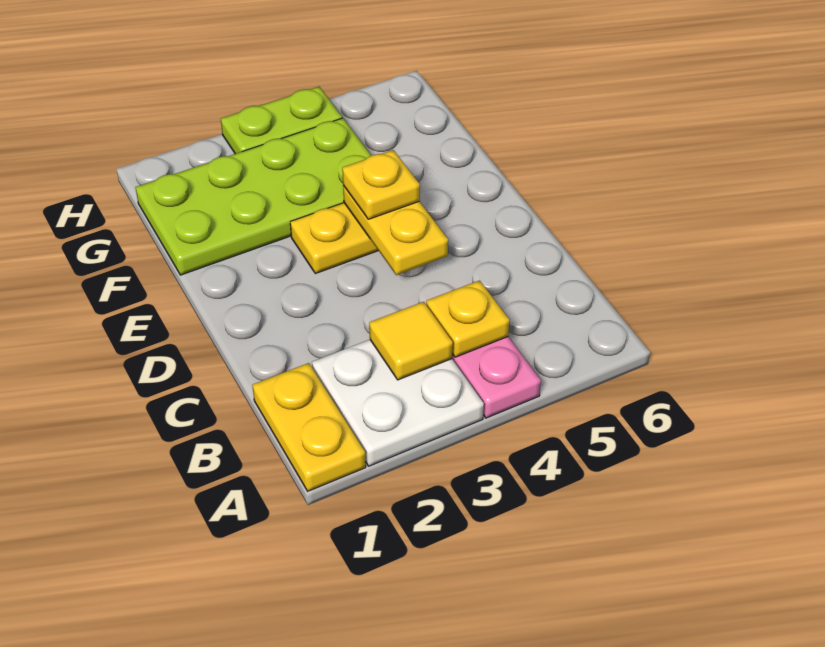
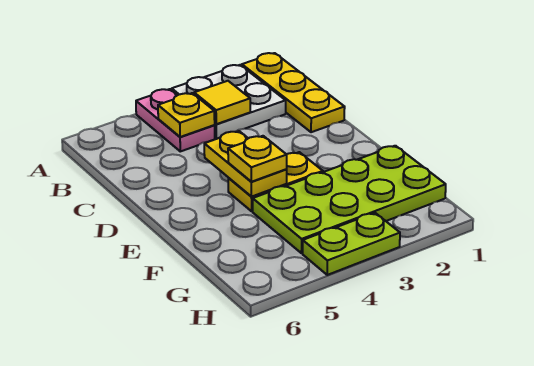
yellow plate A1:B1 level 1 -> yellow plate A1:C1 level 1

